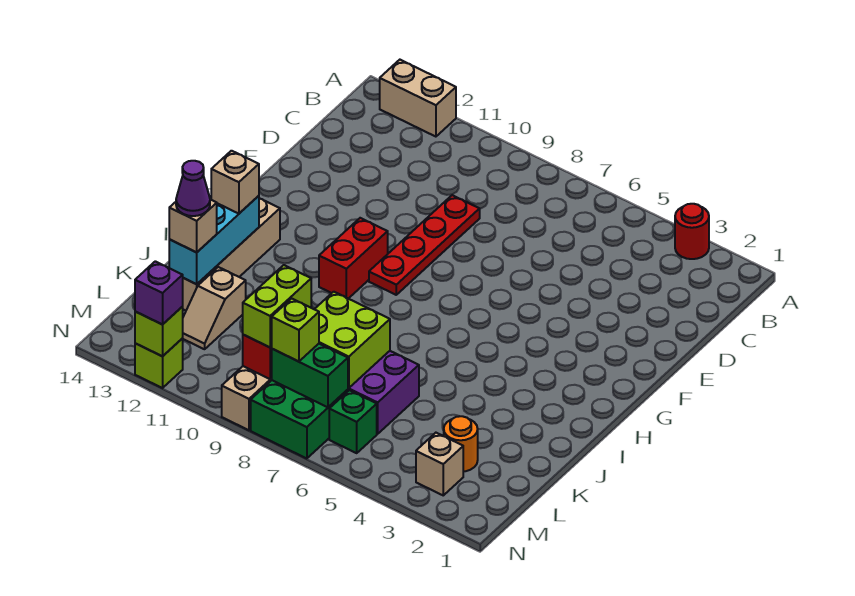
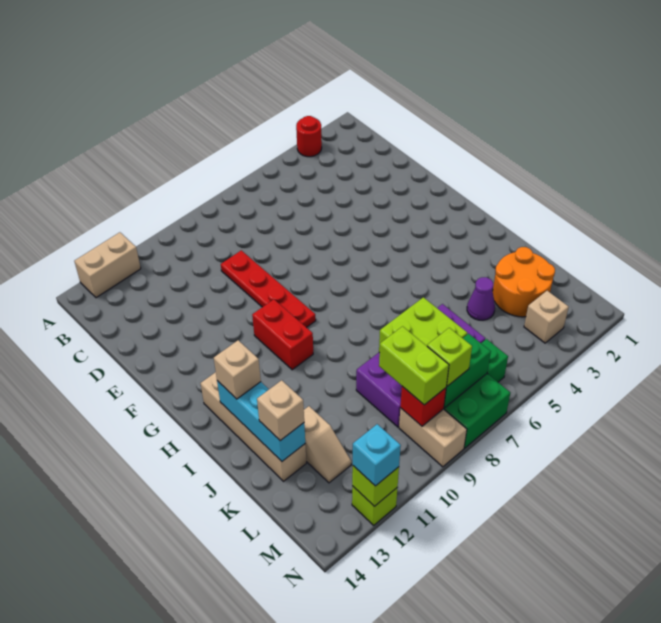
purple cone K13 level 4 -> purple cone K4 level 1
orange round brick L3 level 1 -> orange round brick K2:L3 level 1
purple brick N12 level 3 -> cyan brick N12 level 3

